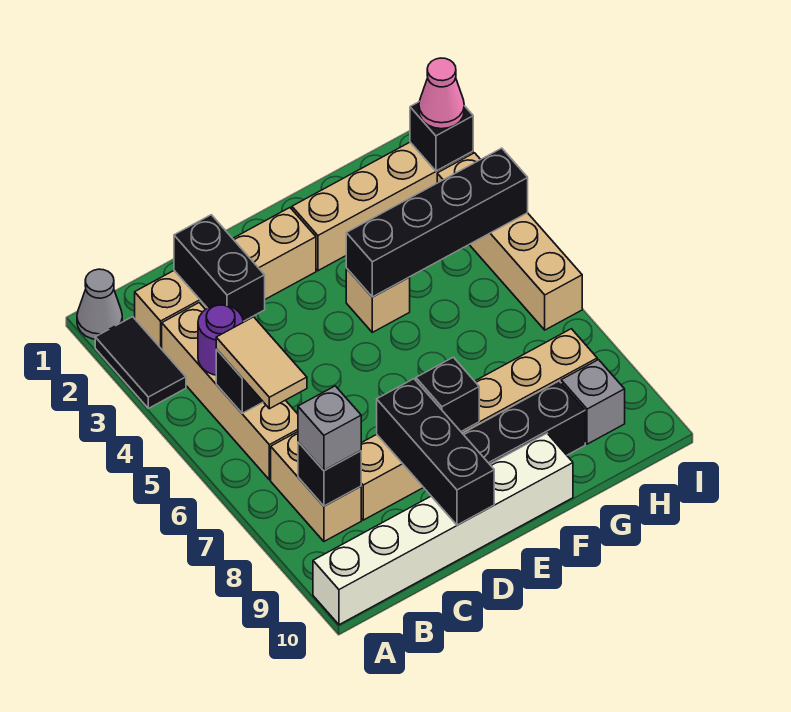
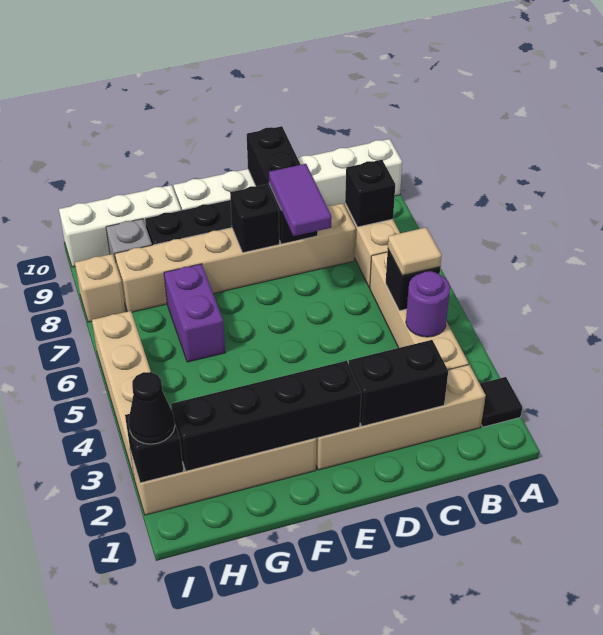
grey cone A1 level 1 -> none
black tile A2:A3 level 1 -> black tile A2 level 1
tan tile B5:B6 level 3 -> tan tile B5 level 3
grey brick B8 level 3 -> none
black brick C2:C3 level 2 -> black brick C2:D2 level 2
none -> purple tile D7:D8 level 3
tan brick F4 level 1 -> tan brick I8 level 1
black brick F4:I4 level 2 -> black brick E2:H2 level 2
none -> purple brick G6:G7 level 1
none -> white brick G10:I10 level 1
pink cone I2 level 3 -> black cone I2 level 3

